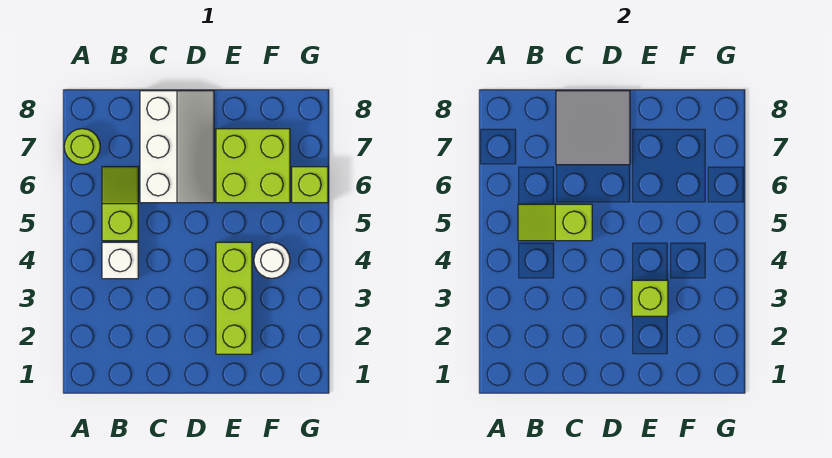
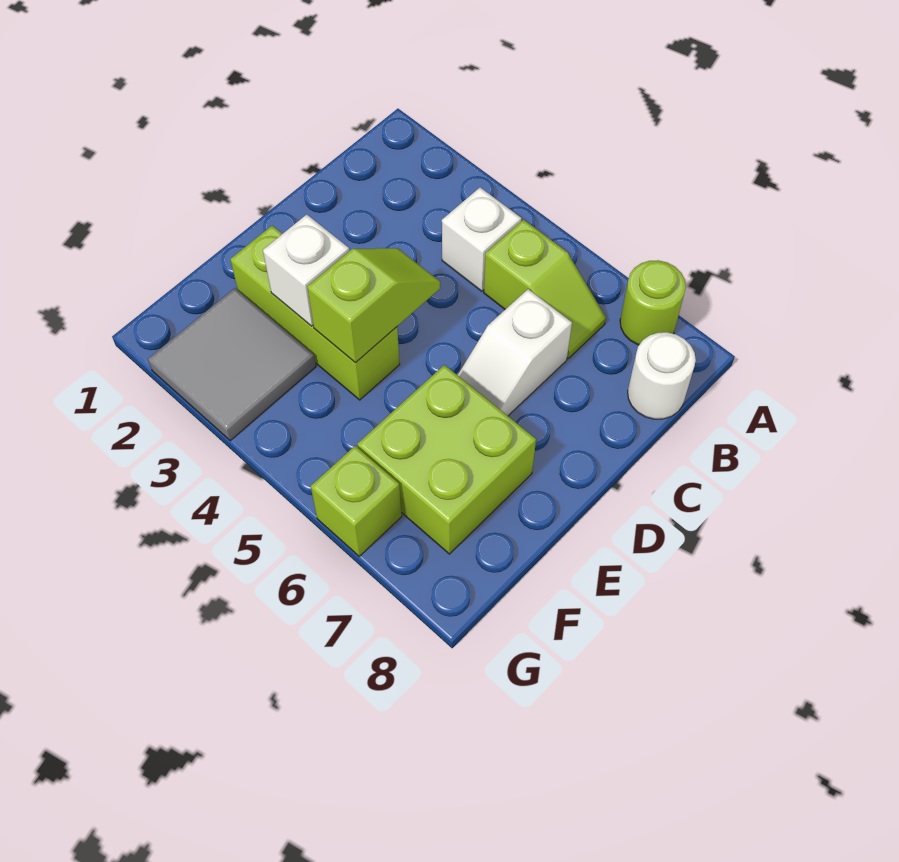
lime slope B5:C5 level 2 top C -> lime slope D4:E4 level 2 top E
white slope C6:D8 level 1 top C -> white slope C6:D6 level 1 top C
grey tile C7:D8 level 2 -> grey tile F2:G3 level 1
lime brick E3 level 2 -> white brick E3 level 2
white round brick F4 level 1 -> white round brick B8 level 1

